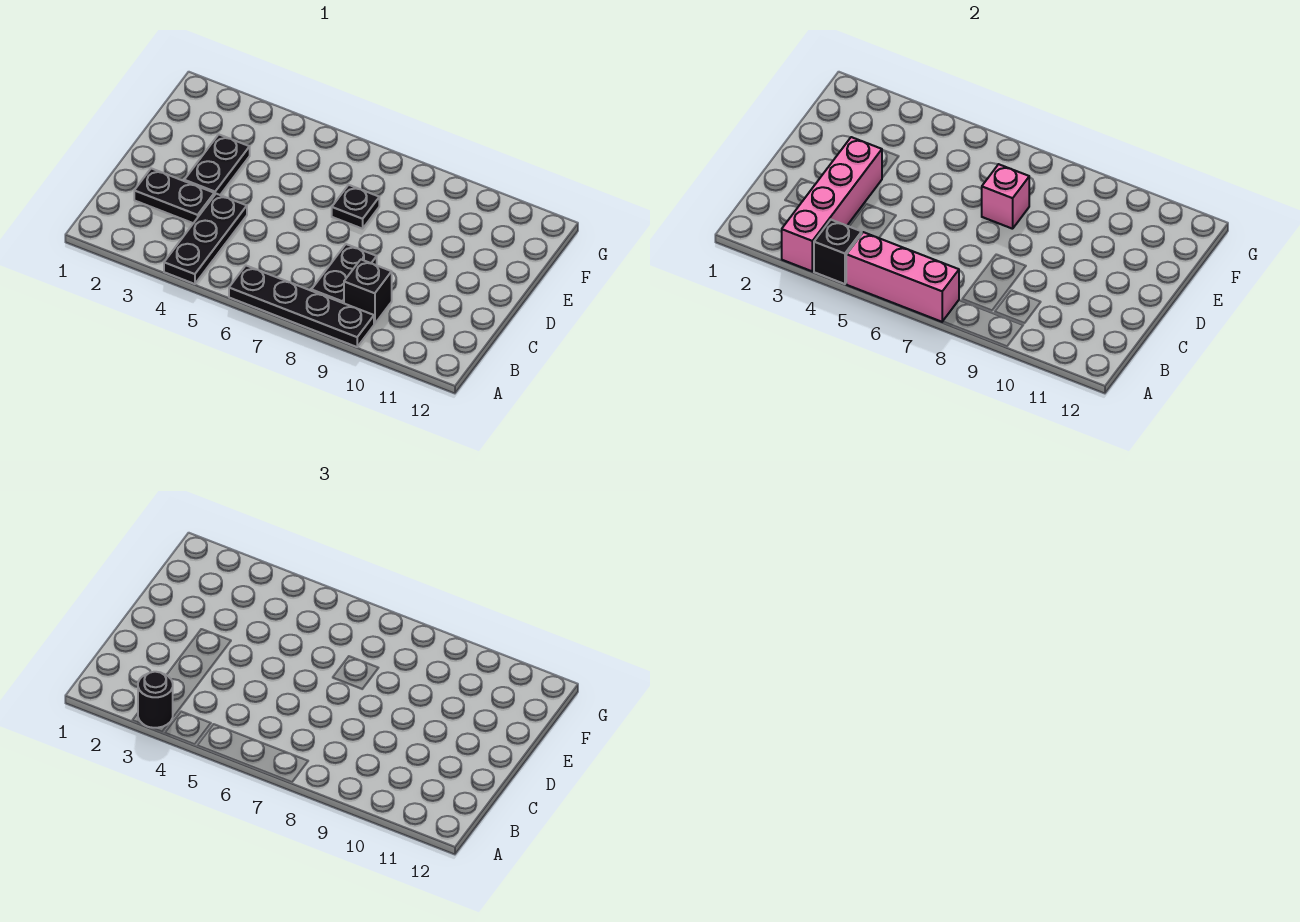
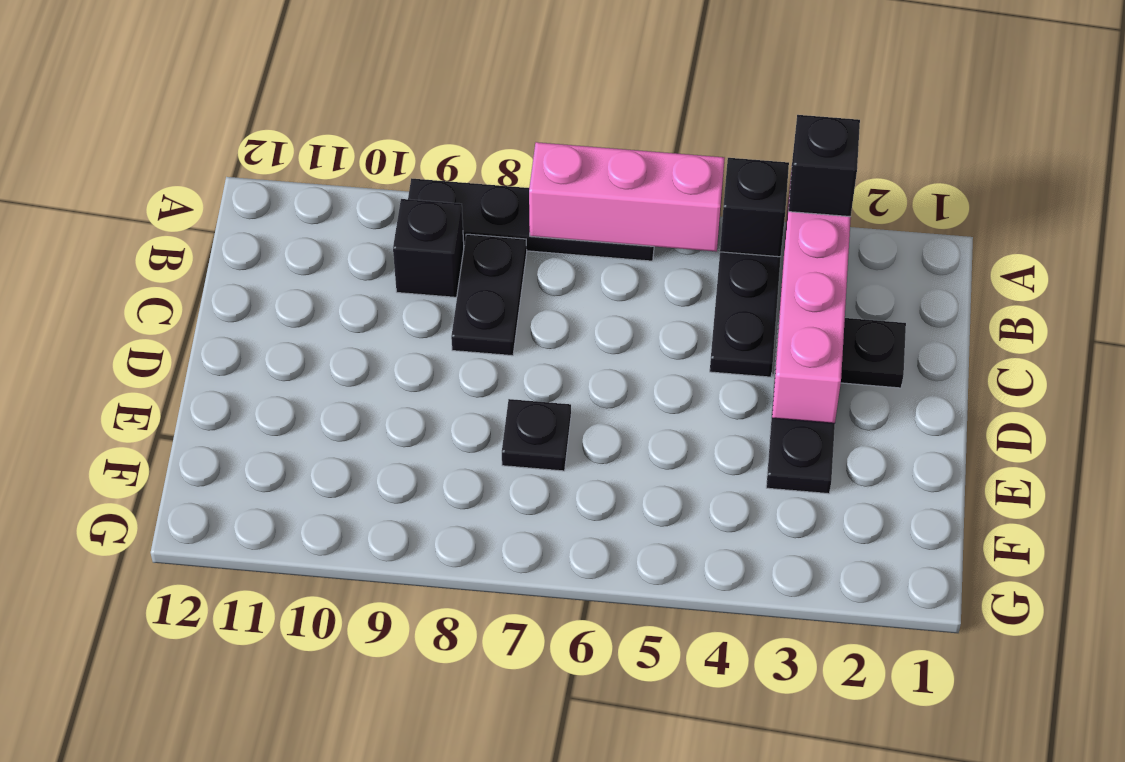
black round brick A3 level 3 -> black brick A3 level 3
pink brick E7 level 2 -> none

